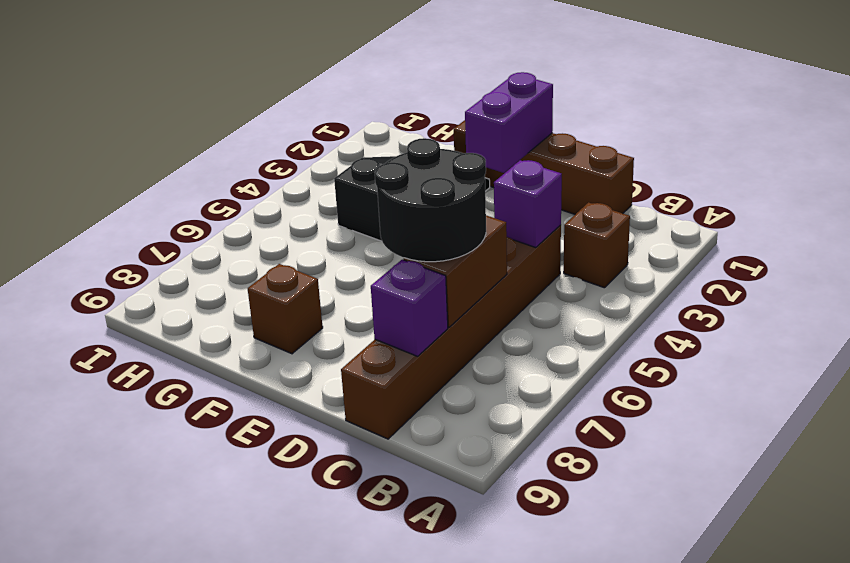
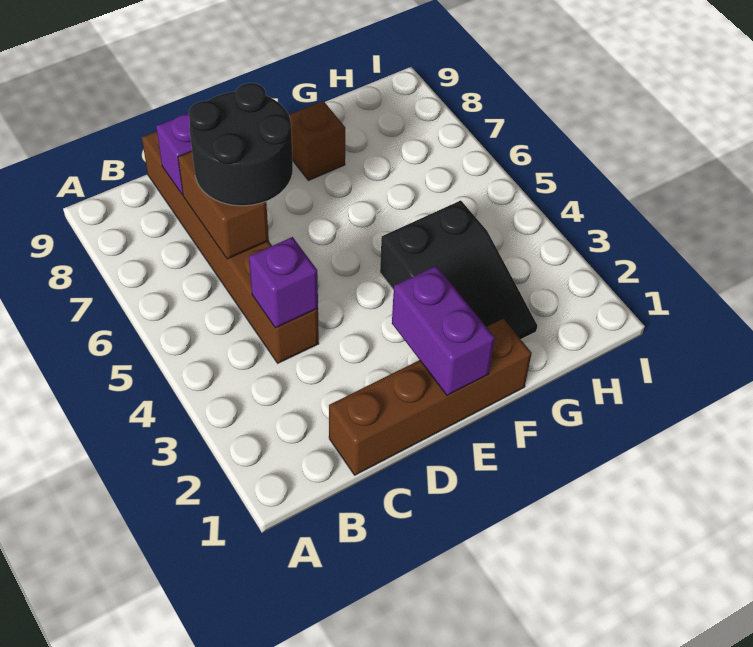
brown brick B3 level 1 -> none

